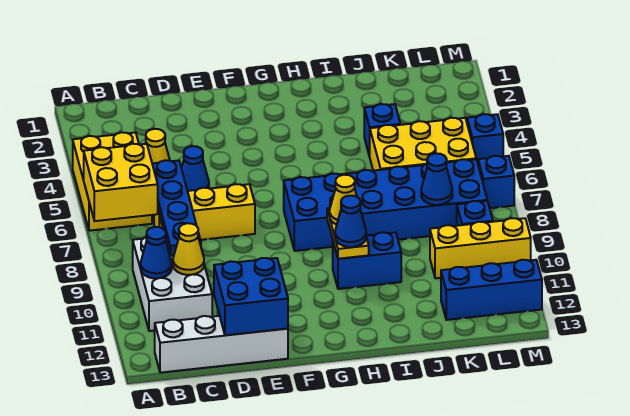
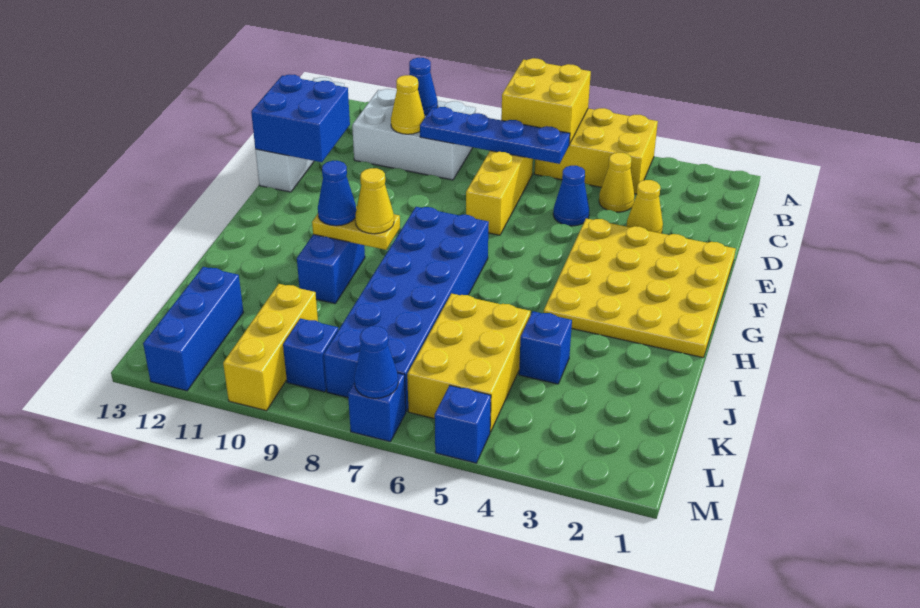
none -> yellow cone D3 level 1
none -> yellow plate E1:H4 level 1
blue cone K8 level 2 -> blue cone M7 level 2

